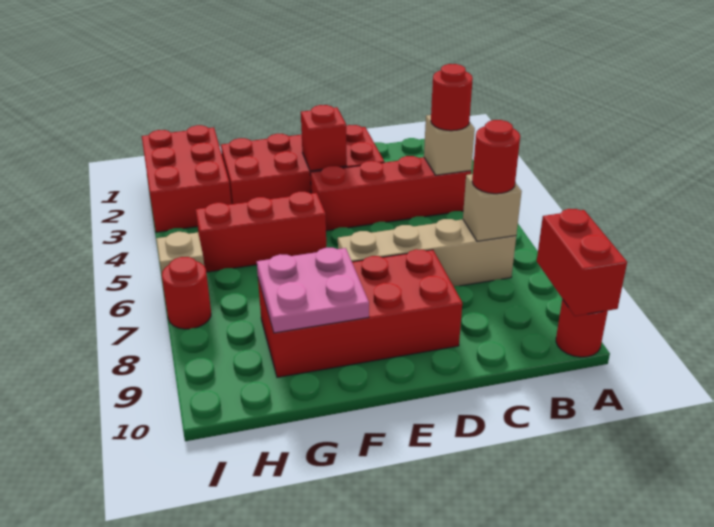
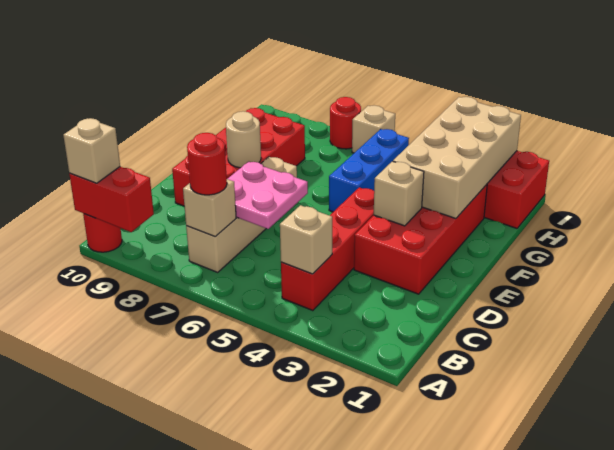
none -> tan brick A10 level 3
red round brick B4 level 3 -> none
red brick E3 level 2 -> tan brick E3 level 2
none -> tan round brick E8 level 2
none -> tan brick F2:I3 level 2
red brick F5:H5 level 1 -> blue brick F5:H5 level 1
pink plate F8:G9 level 2 -> pink plate C6:D7 level 2

